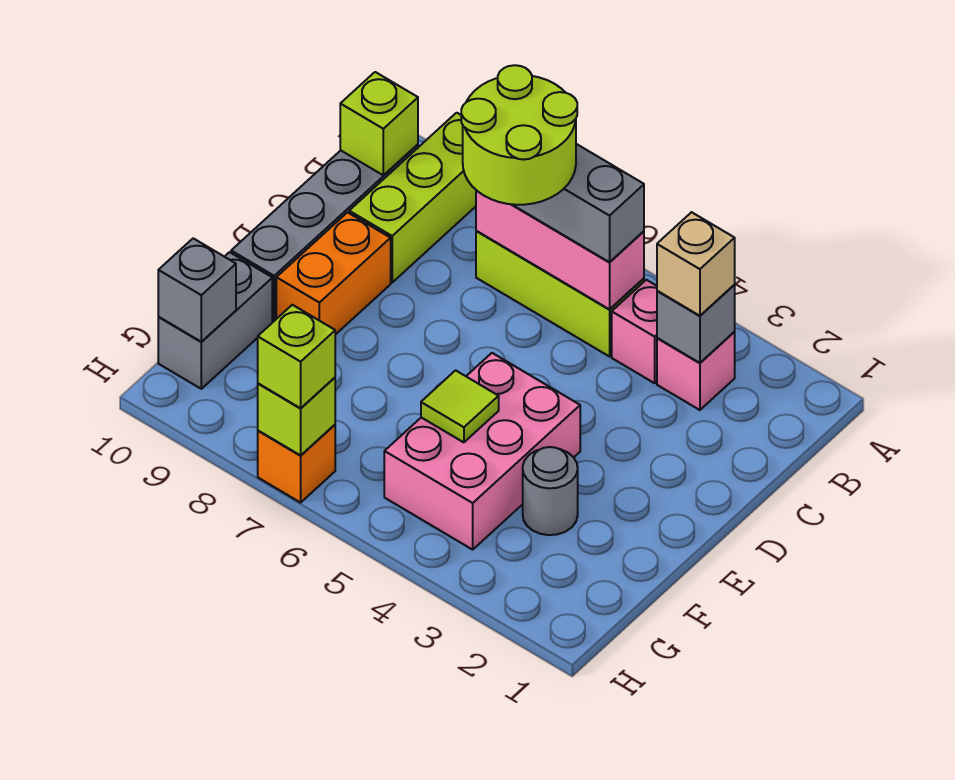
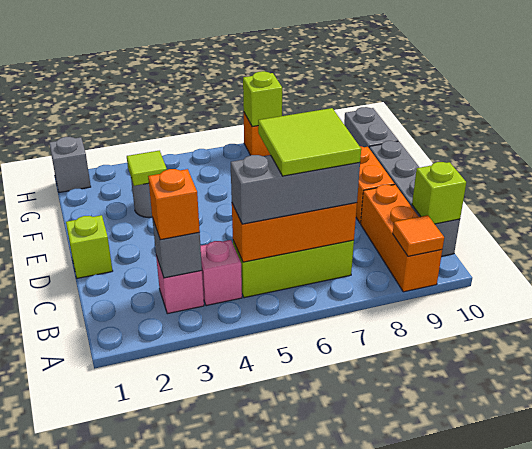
lime brick A9:C9 level 1 -> orange brick A9:C9 level 1
none -> orange tile A9 level 2
tan brick B3 level 3 -> orange brick B3 level 3
pink brick B5:B7 level 2 -> orange brick B5:B7 level 2
lime round brick B6:C7 level 4 -> lime tile B6:C7 level 4
pink brick E4:G5 level 1 -> none
lime tile F5 level 2 -> lime tile F3 level 2
grey brick G10 level 2 -> grey brick H1 level 1
lime brick H7 level 3 -> lime brick D1 level 1

